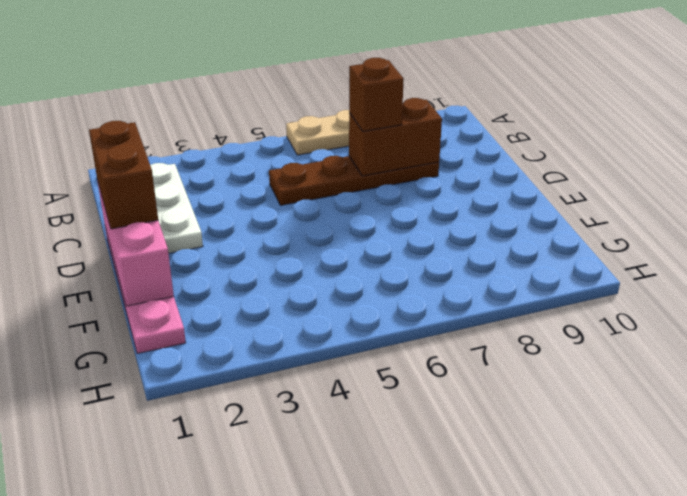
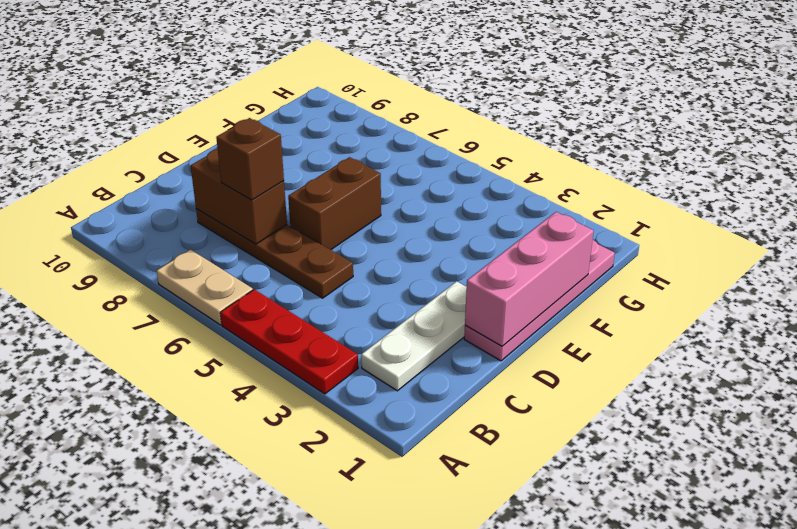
none -> red plate A3:A5 level 1
brown brick D1:E1 level 3 -> brown brick D6:E6 level 1

